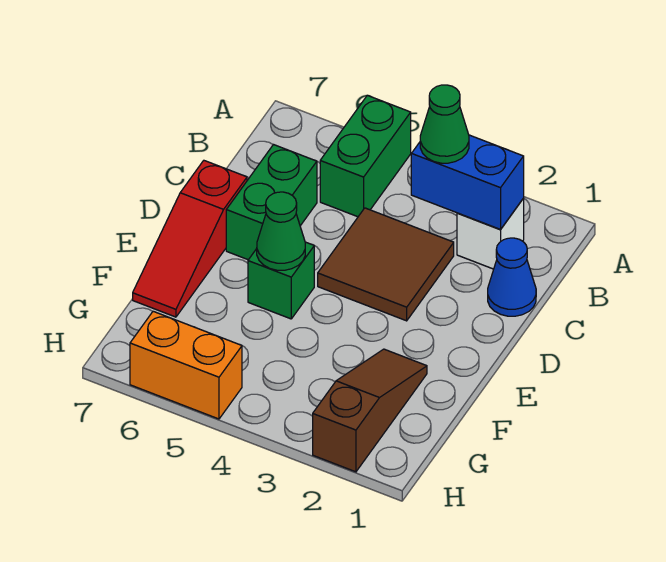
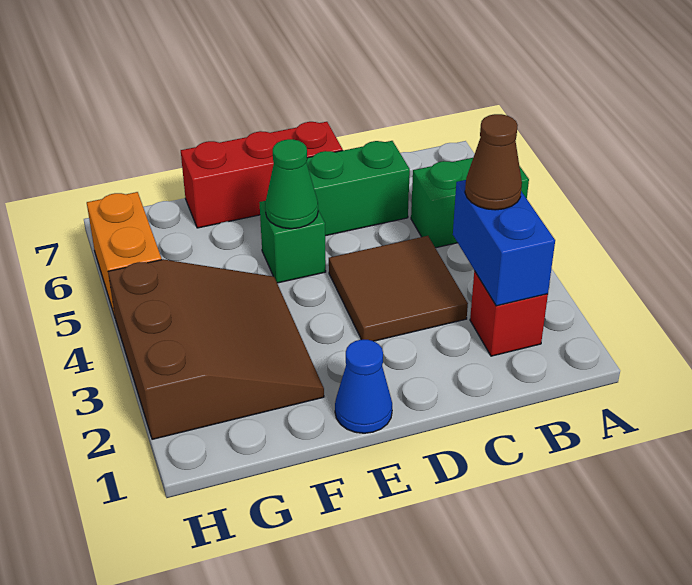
white brick B2 level 1 -> red brick B2 level 1
green cone B3 level 3 -> brown cone B3 level 3
blue cone C1 level 1 -> blue cone E1 level 1
red slope D7:F7 level 1 top D -> red brick D7:F7 level 1
brown slope F2:H2 level 1 top H -> brown slope F2:H4 level 1 top H

